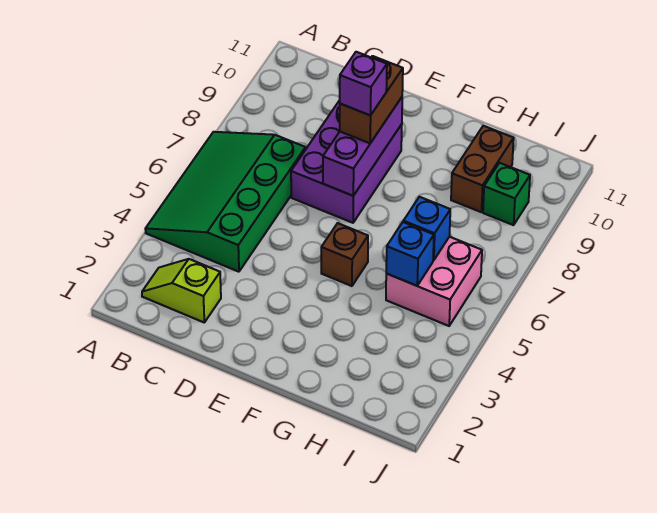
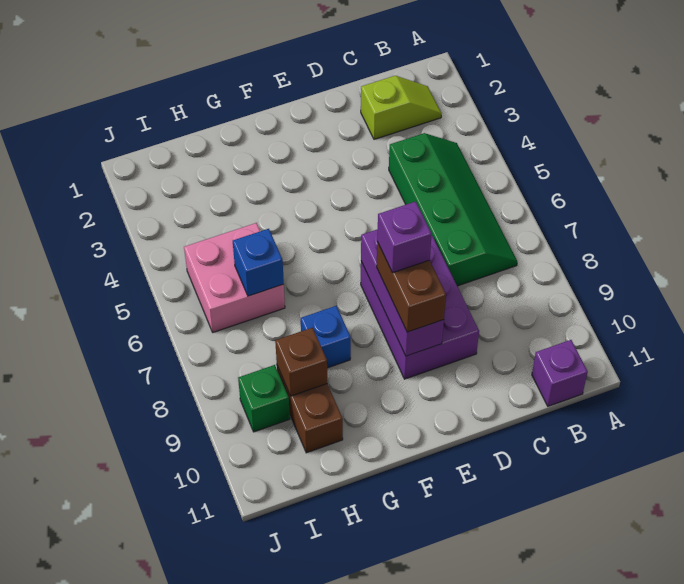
green slope A4:C7 level 1 top C -> green slope B4:C7 level 1 top C
none -> purple brick B11 level 1
brown brick F5 level 1 -> brown brick H9 level 2
blue brick H5 level 2 -> blue brick G8 level 1

